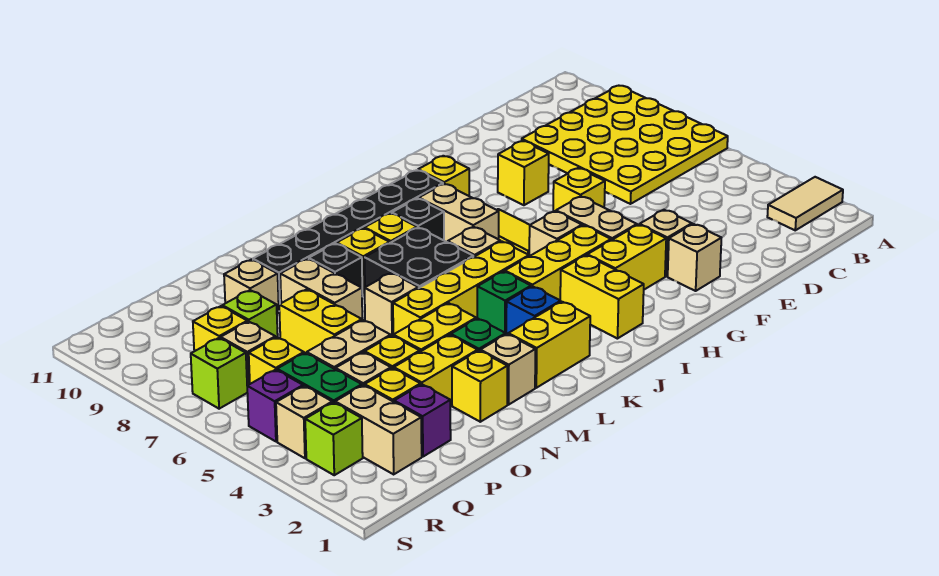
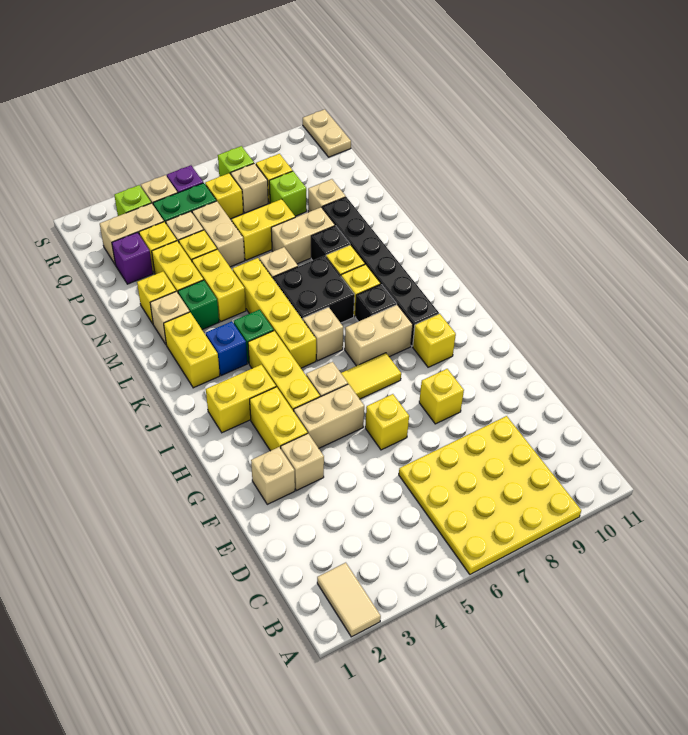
none -> tan plate R11:S11 level 1

